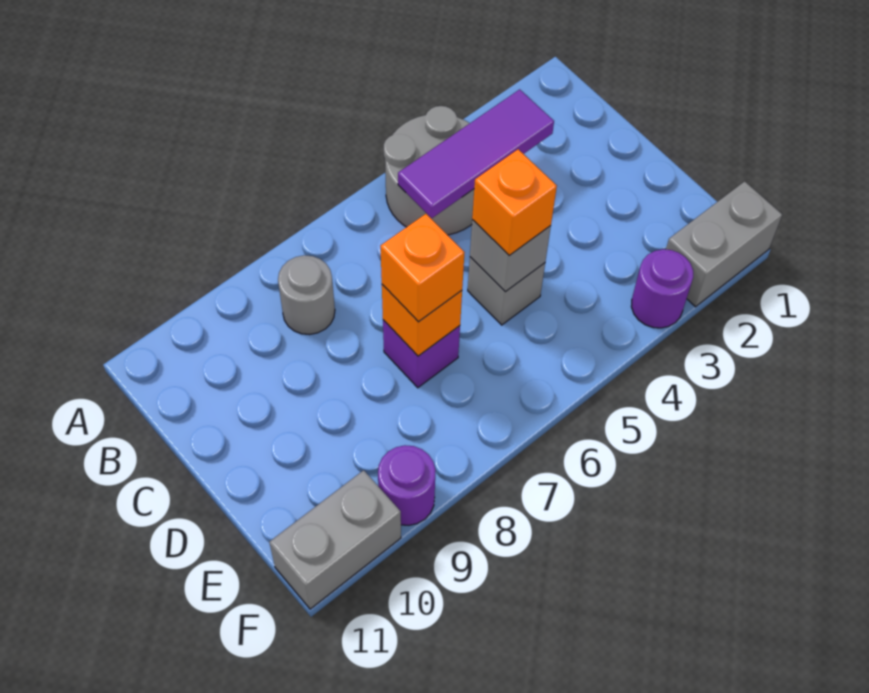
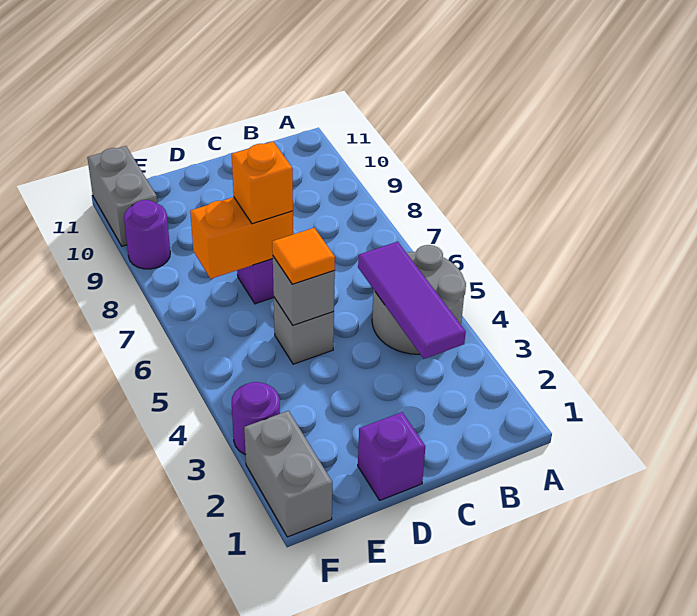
grey round brick B8 level 1 -> none
none -> purple brick D1 level 1
orange brick D5 level 3 -> orange tile D5 level 3
orange brick D7 level 2 -> orange brick D7:E7 level 2

